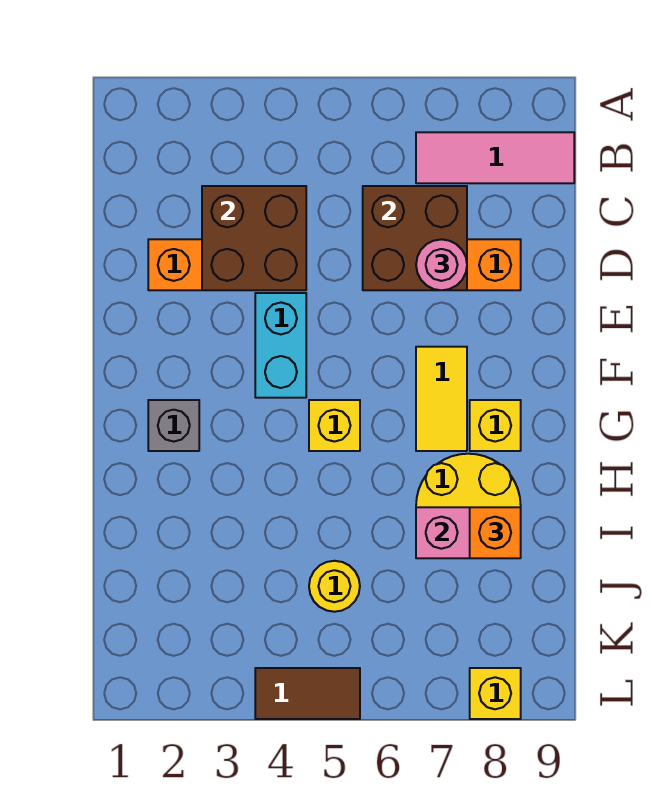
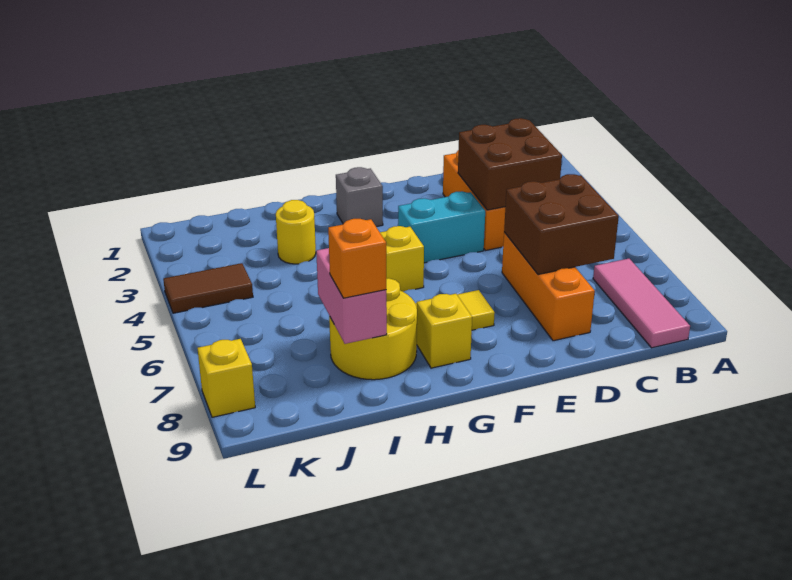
pink round brick D7 level 3 -> none
yellow round brick J5 level 1 -> yellow round brick I3 level 1
brown tile L4:L5 level 1 -> brown tile K4:L4 level 1

